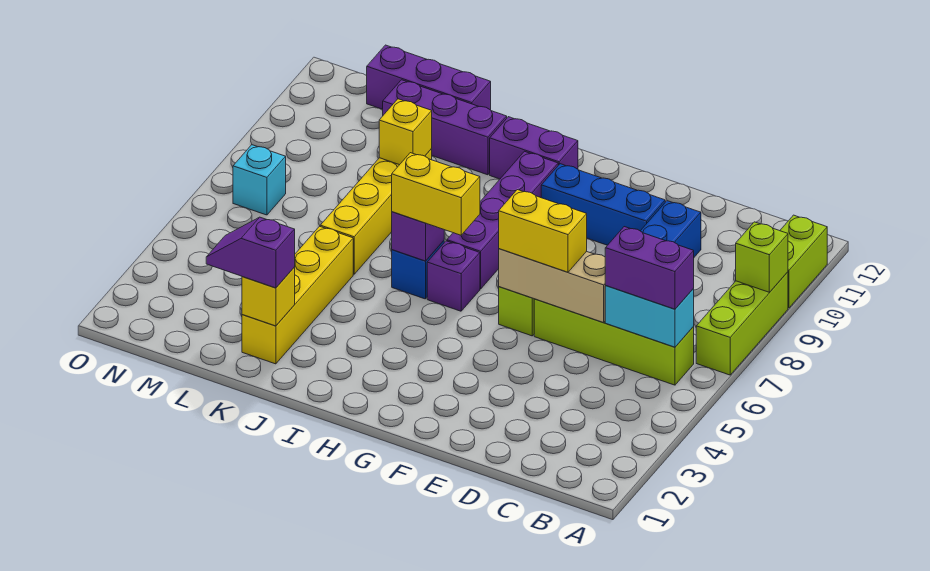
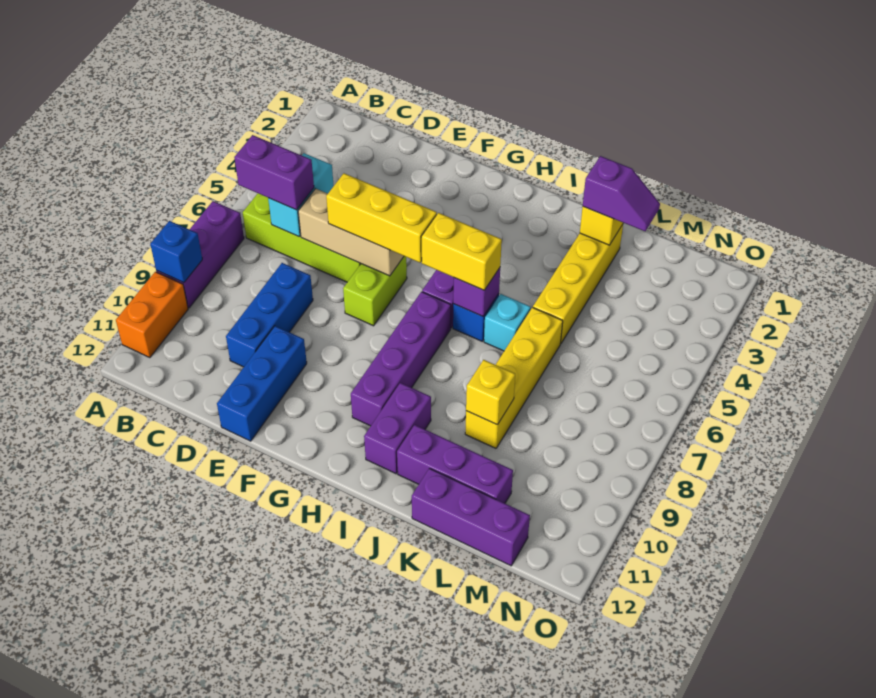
lime brick A7:A9 level 1 -> purple brick A7:A9 level 1
lime brick A9 level 2 -> blue brick A9 level 2
lime brick A10:A11 level 1 -> orange brick A10:A11 level 1
cyan brick B6:C6 level 2 -> cyan brick C5:C6 level 2
yellow brick E6:F6 level 3 -> yellow brick E6:G6 level 3
blue brick E10:G10 level 1 -> blue brick E10:E12 level 1
purple brick H11:I11 level 1 -> purple brick I10:I11 level 1
cyan brick N7 level 1 -> cyan brick J6 level 1

